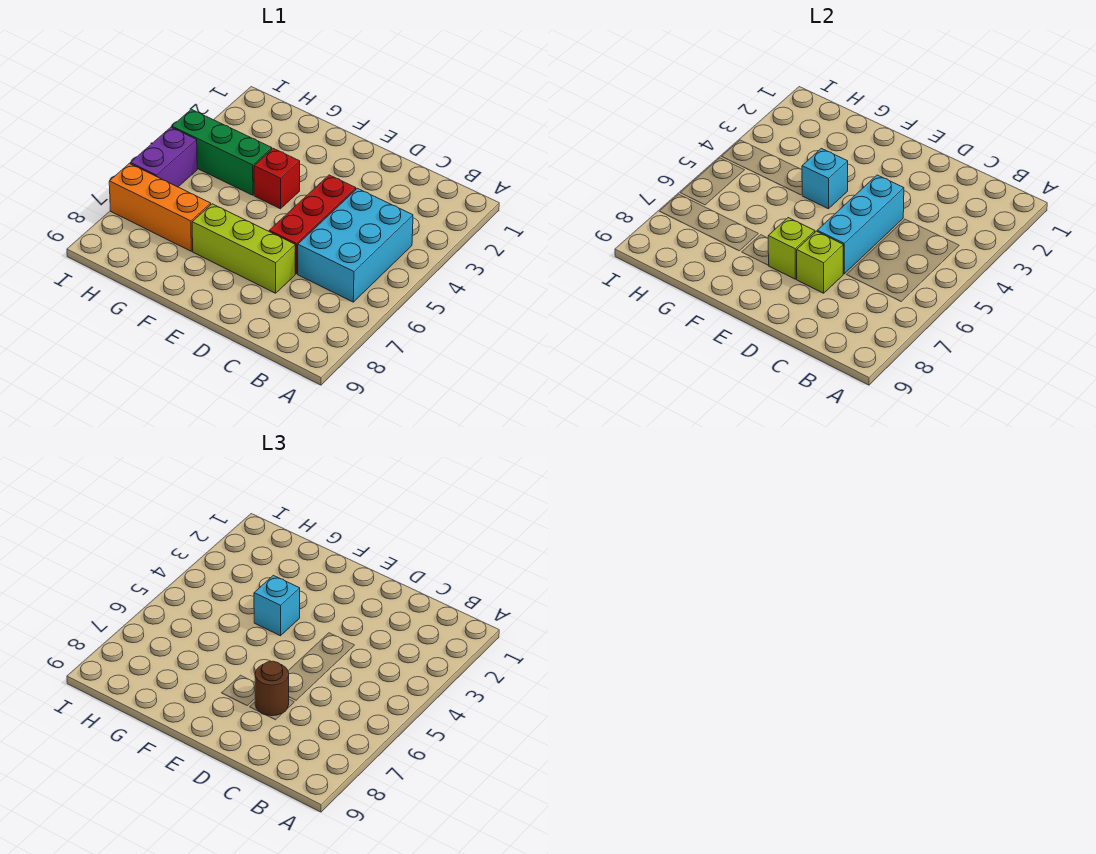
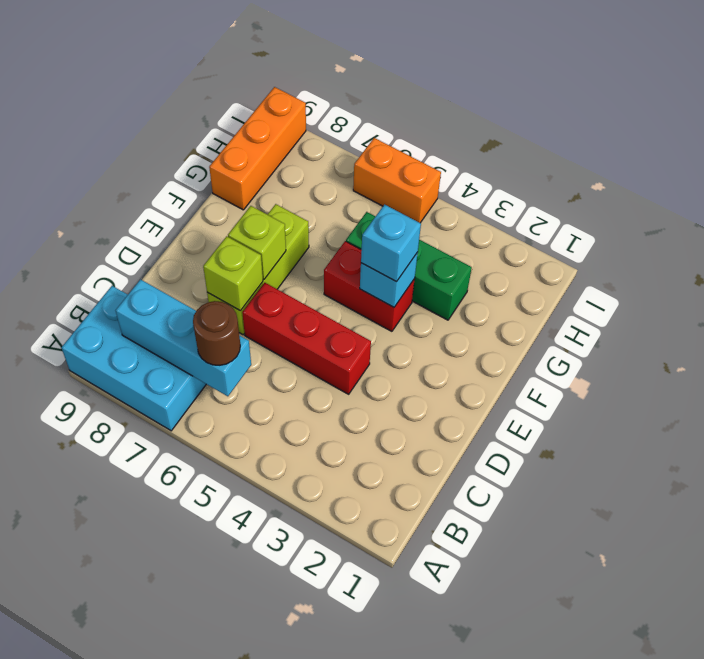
cyan brick B4:C6 level 1 -> cyan brick A7:B9 level 1
cyan brick D4:D6 level 2 -> cyan brick B6:B8 level 2
brown round brick D7 level 3 -> brown round brick B6 level 3
red brick F4 level 1 -> red brick F4:F5 level 1
green brick G4:I4 level 1 -> green brick G3:G5 level 1
orange brick G7:I7 level 1 -> orange brick G9:I9 level 1
purple brick I5:I6 level 1 -> orange brick I5:I6 level 1

